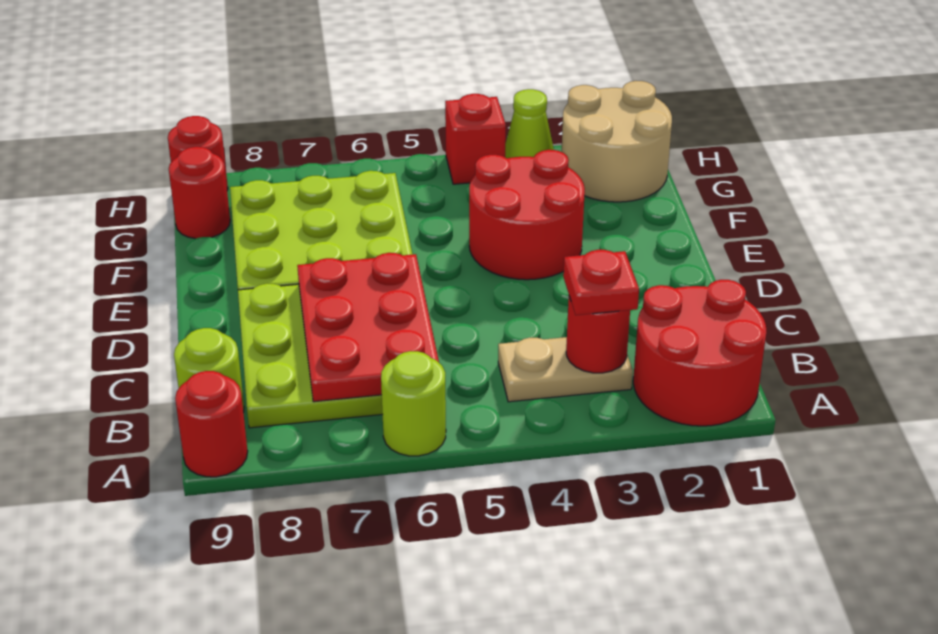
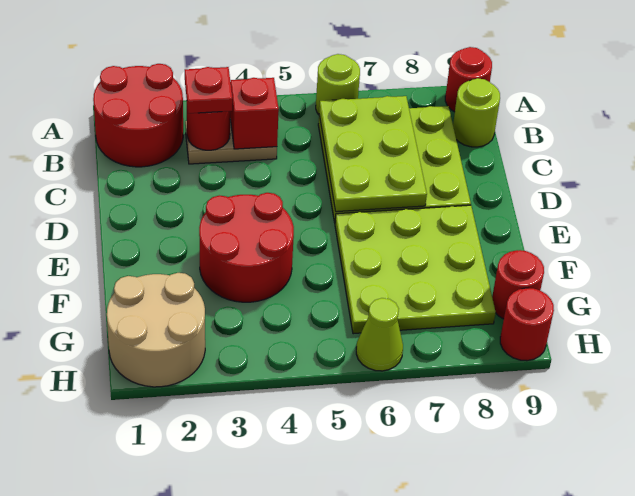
red plate B6:D7 level 2 -> lime plate B6:D7 level 2
lime cone H3 level 1 -> lime cone H6 level 1
red brick H4 level 1 -> red brick B4 level 2

